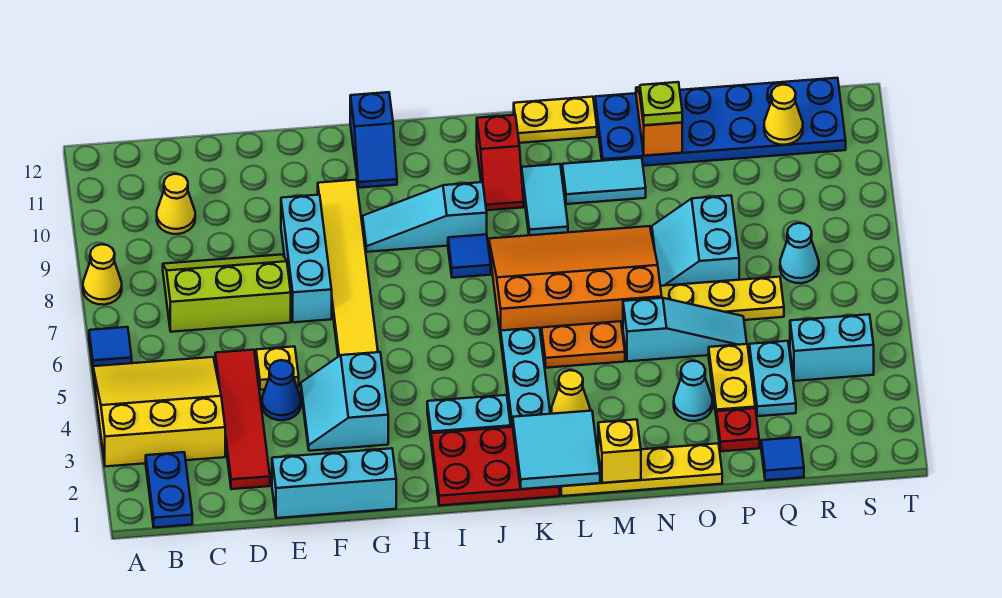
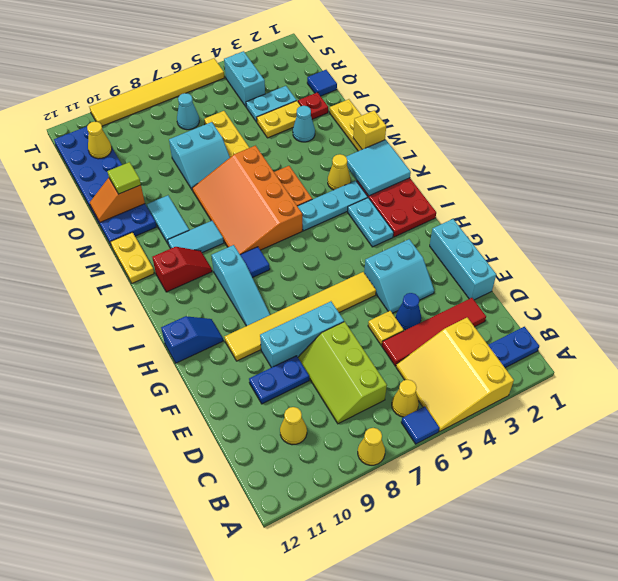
none -> yellow cone B6 level 1
none -> blue plate E9:E10 level 1
cyan slope N5:P5 level 1 top N -> none
lime plate O11 level 3 -> lime tile O11 level 3
none -> yellow tile T5:T10 level 1

